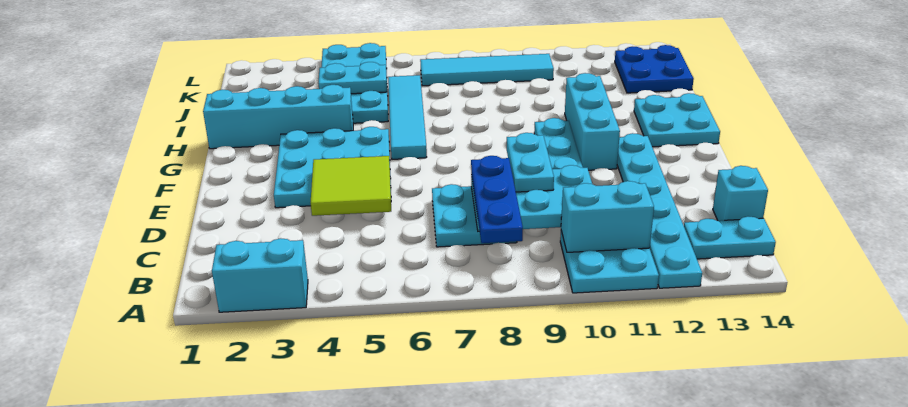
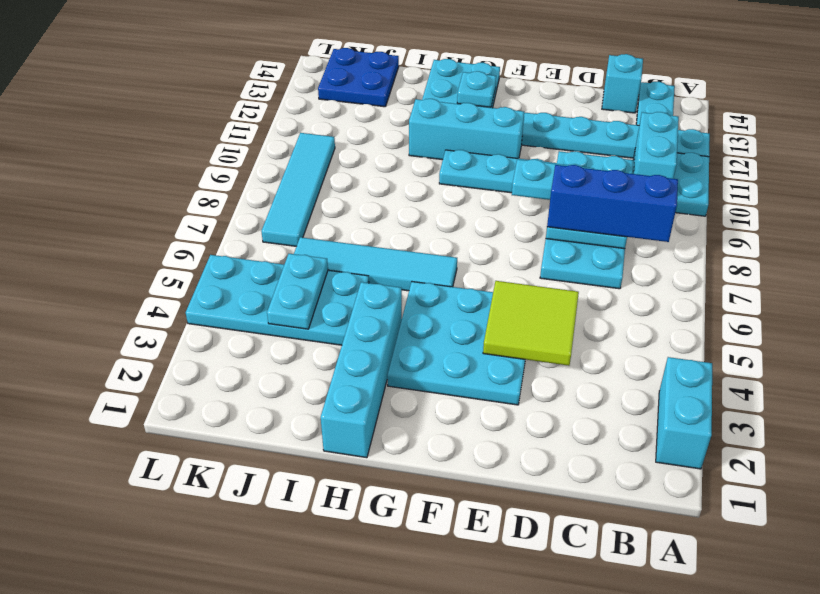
blue plate B8:D8 level 3 -> blue brick B8:D8 level 3
none -> cyan plate G13 level 2

